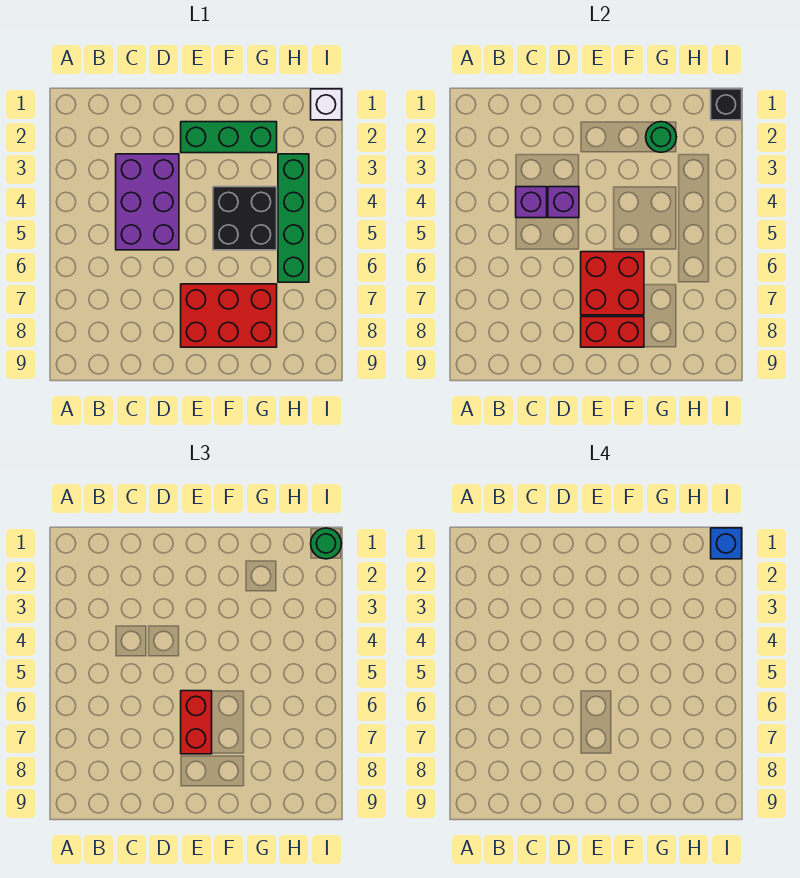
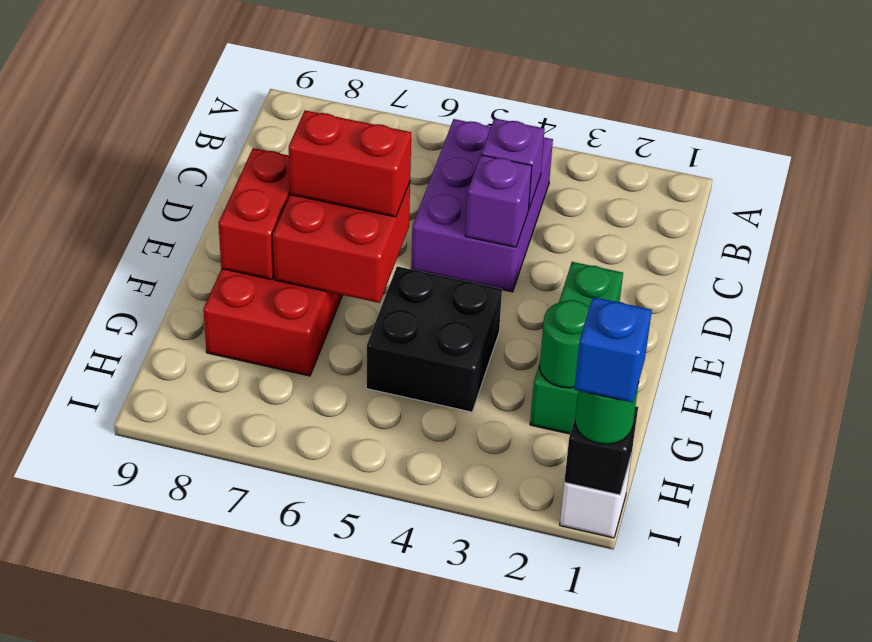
purple brick C3:D5 level 1 -> purple brick B4:D5 level 1
green brick H3:H6 level 1 -> none

